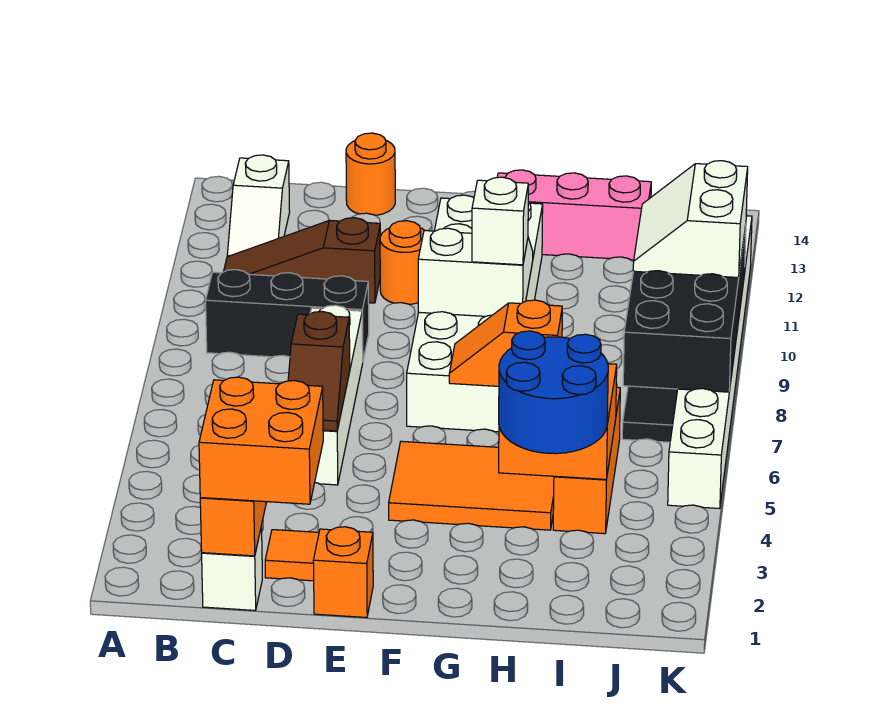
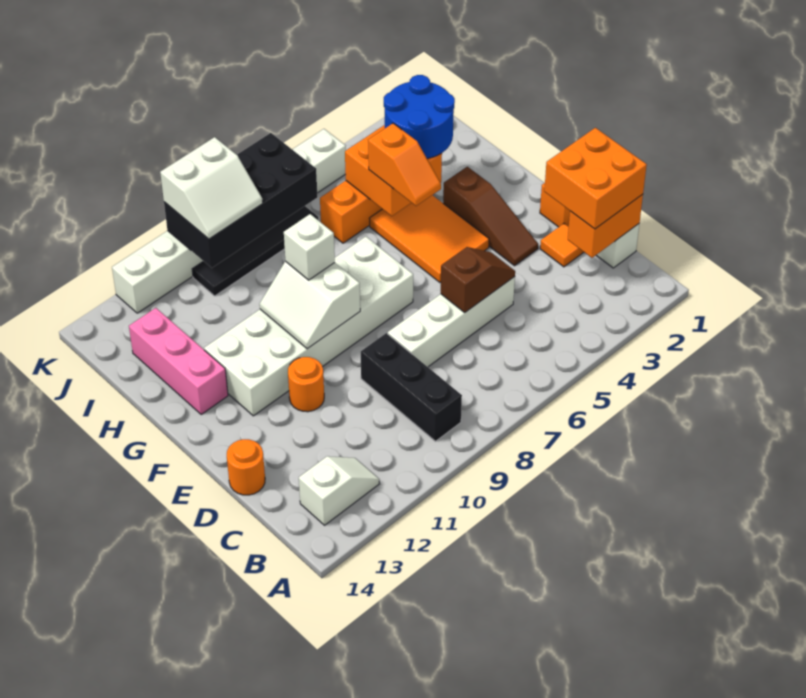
brown slope B11:D11 level 1 top D -> brown slope E3:G3 level 1 top G

